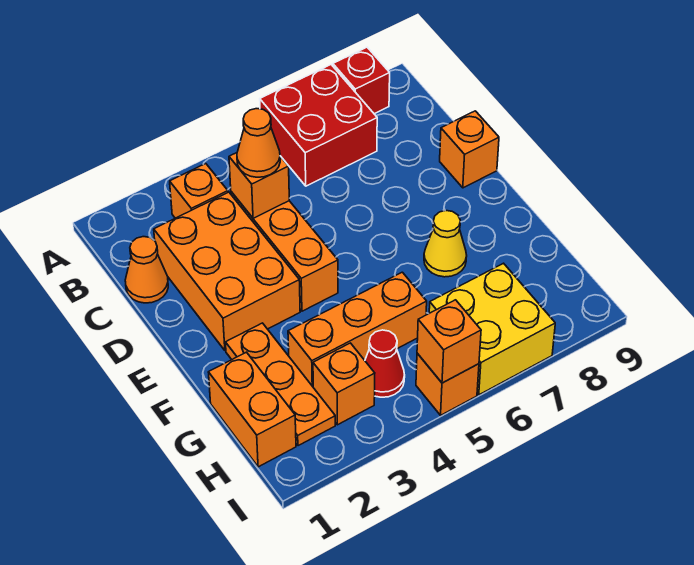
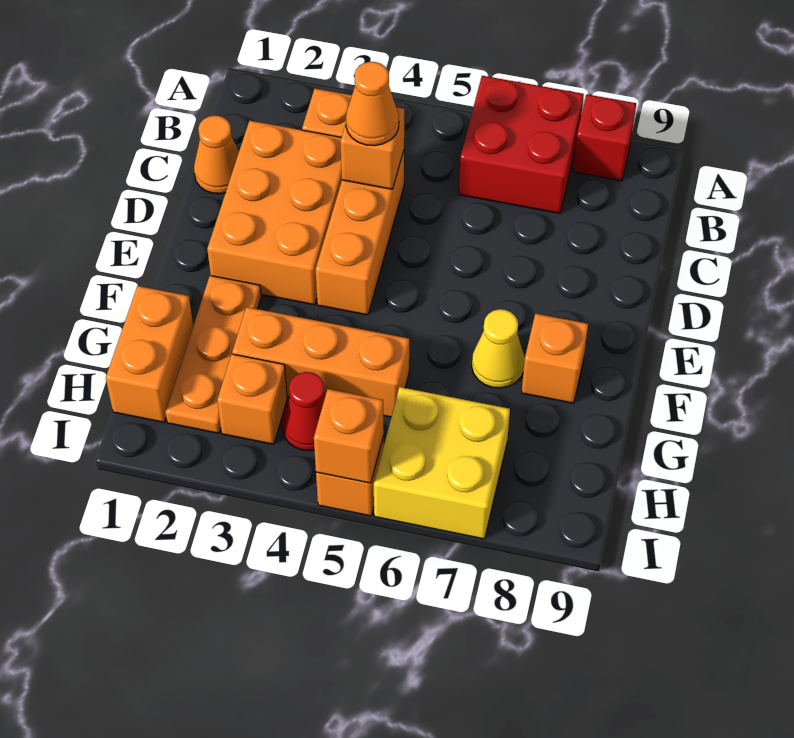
orange brick D9 level 1 -> orange brick F8 level 1

